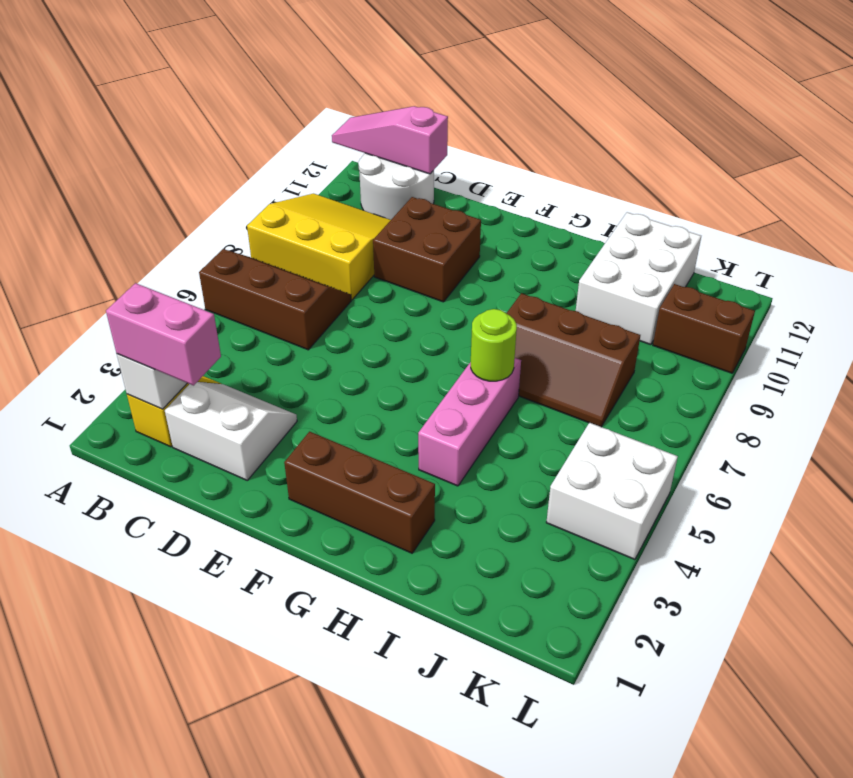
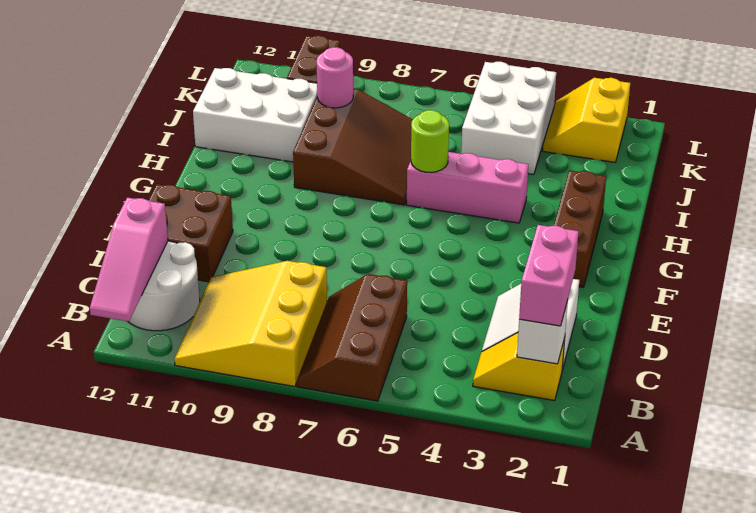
brown brick D9:E10 level 1 -> brown brick D11:E12 level 1
brown slope H7:J8 level 1 top 8 -> brown slope H7:J9 level 1 top 9
none -> pink round brick J9 level 2
none -> yellow slope K2:L3 level 1 top 2
white brick K4:L5 level 1 -> white brick J4:L5 level 1

